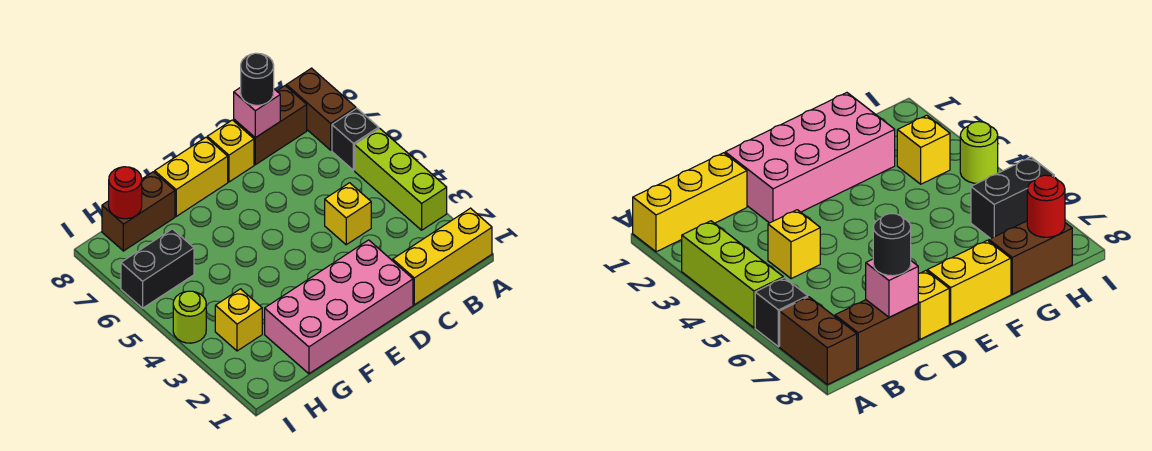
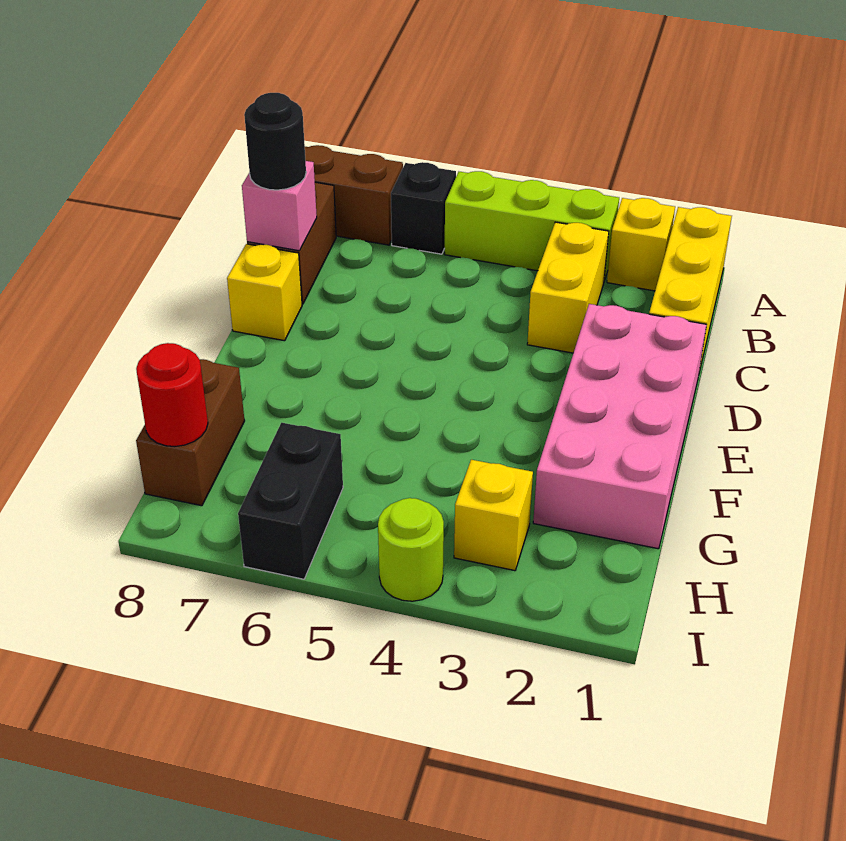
yellow brick C4 level 1 -> yellow brick A2 level 1
yellow brick E8:F8 level 1 -> yellow brick B3:C3 level 1

